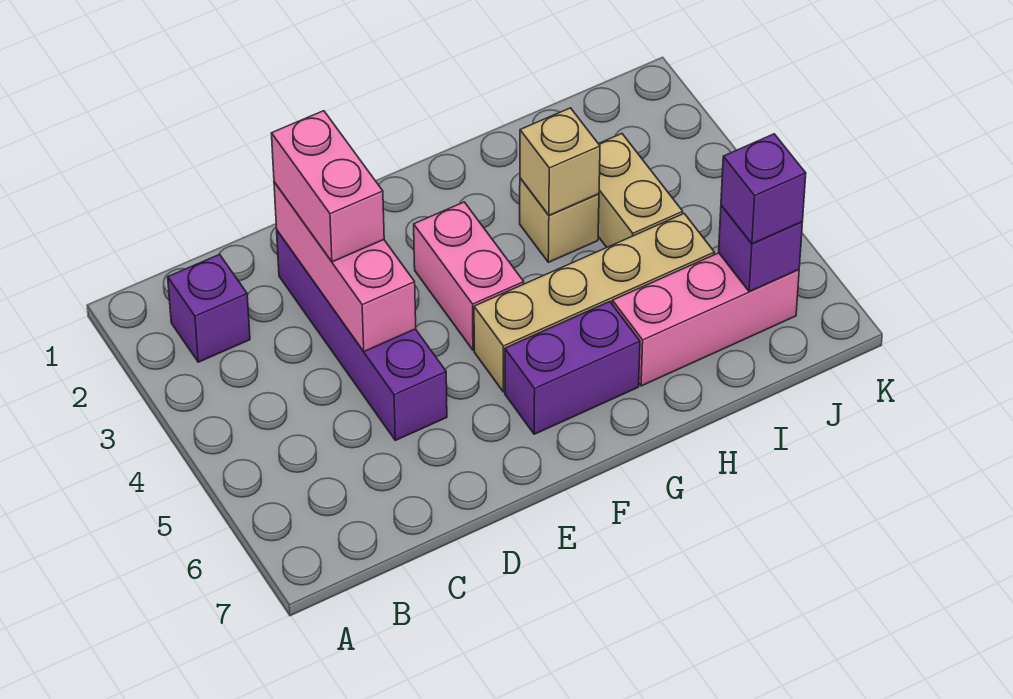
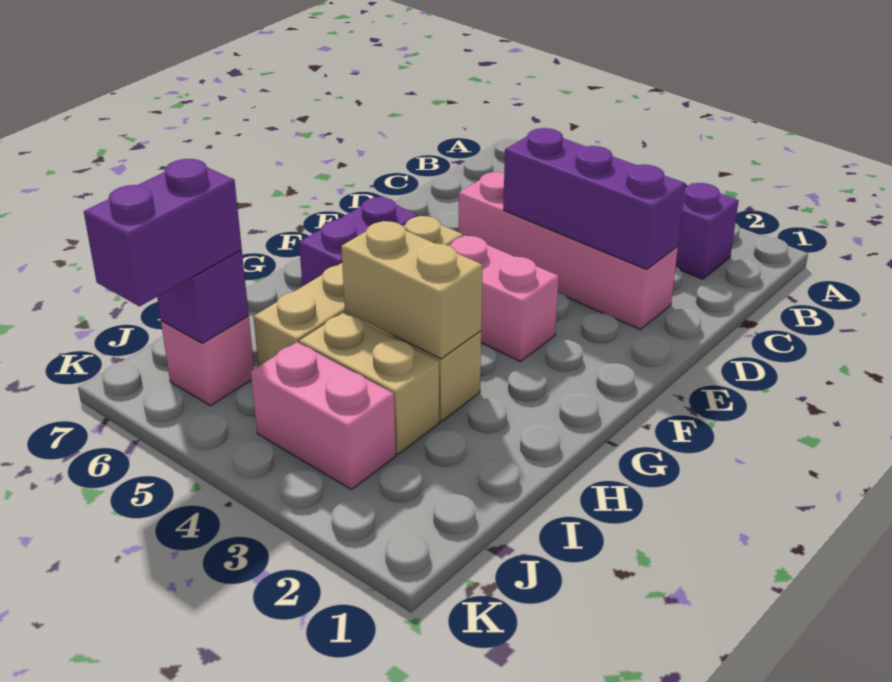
purple brick D2:D5 level 1 -> pink brick D2:D5 level 1
pink brick D2:D4 level 2 -> purple brick D2:D4 level 2
pink brick D2:D3 level 3 -> pink brick J3:J4 level 1
tan brick H3 level 2 -> tan brick H3:H4 level 2
pink brick H6:J6 level 1 -> pink brick J6 level 1
purple brick J6 level 3 -> purple brick J6:K6 level 3

